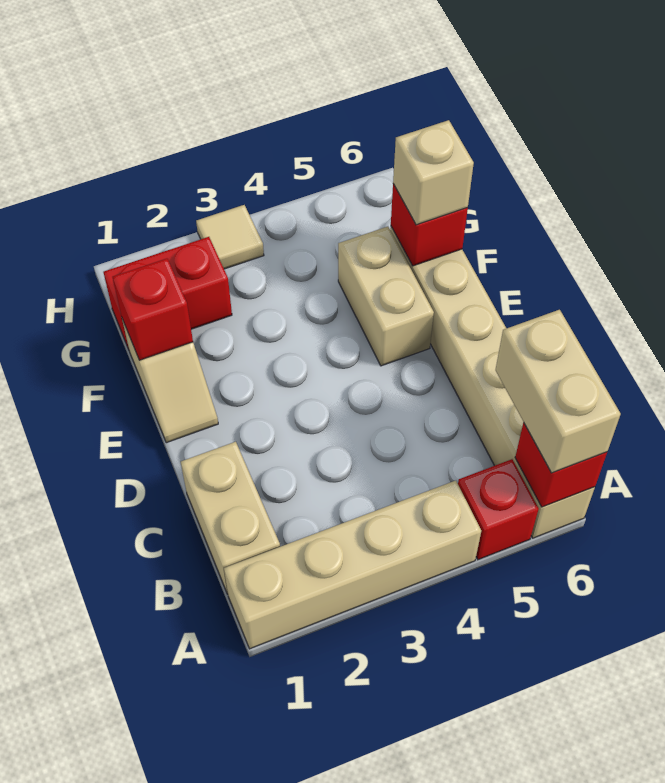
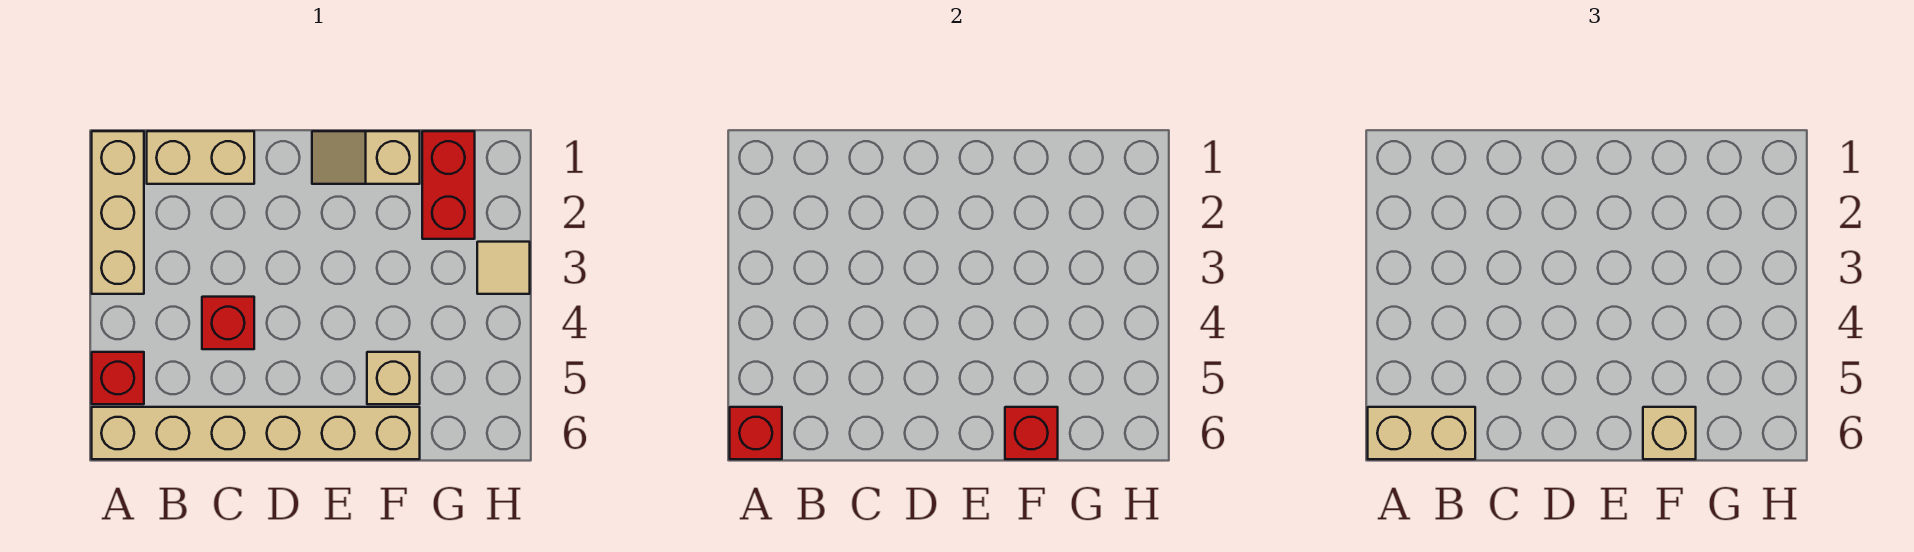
tan brick A1:A4 level 1 -> tan brick A1:A3 level 1
tan brick E5:F5 level 1 -> tan brick F5 level 1
red brick F1 level 2 -> red brick C4 level 1

